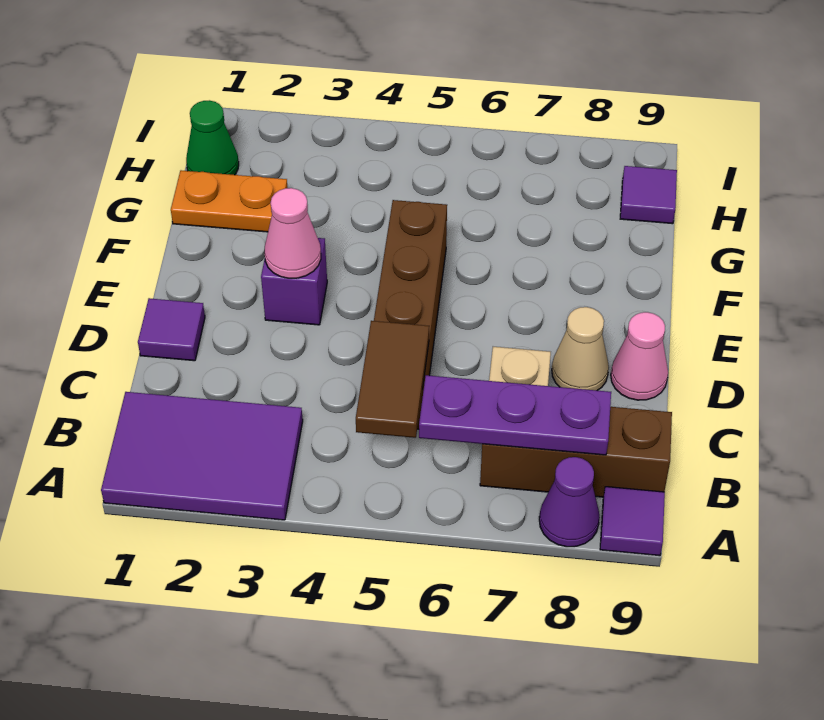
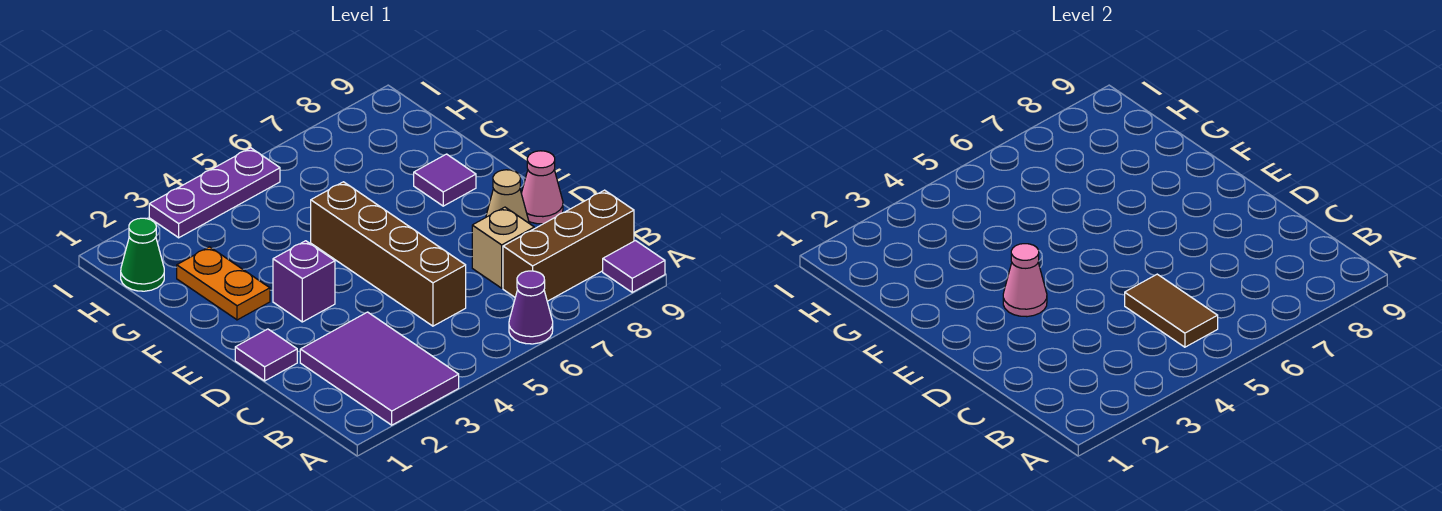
purple tile A1:B3 level 1 -> purple tile A2:C3 level 1
purple cone A8 level 1 -> purple cone A6 level 1
purple plate B6:B8 level 2 -> purple plate I3:I5 level 1
orange plate G1:G2 level 1 -> orange plate F2:G2 level 1
purple tile H9 level 1 -> purple tile F8 level 1

